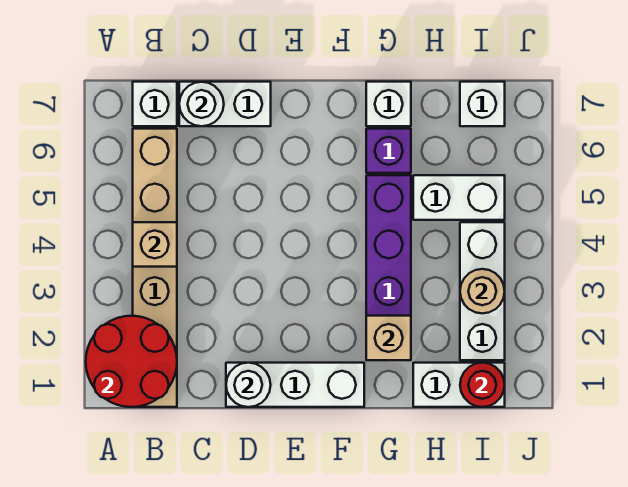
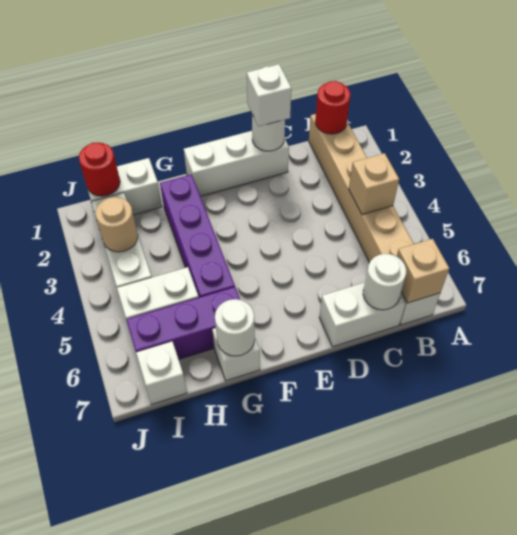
red round brick A1:B2 level 2 -> red round brick B1 level 2
none -> white brick D1 level 3
tan brick G2 level 2 -> tan brick B7 level 2
purple brick G6 level 1 -> purple brick G6:I6 level 1
none -> white round brick G7 level 2

